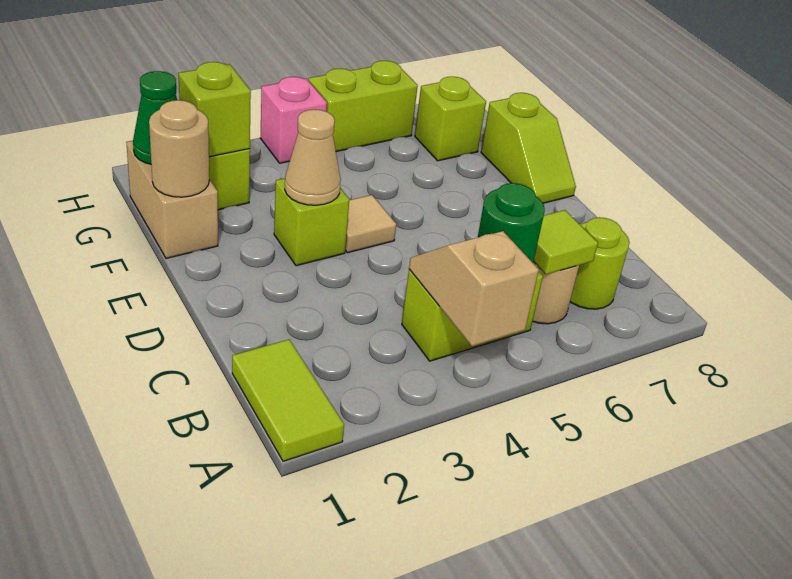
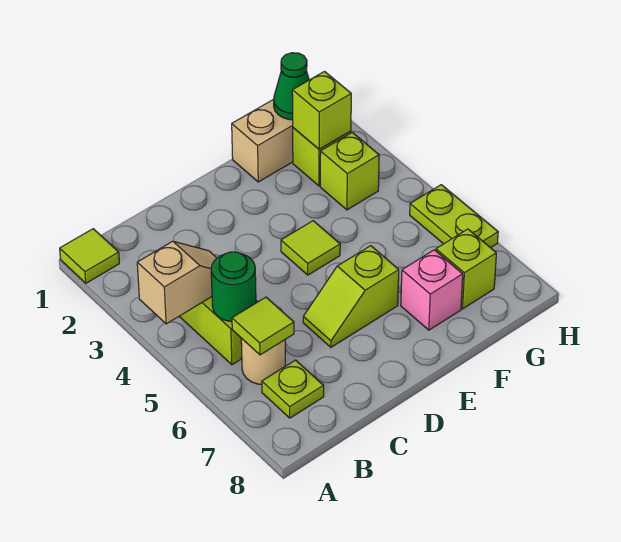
lime tile A1:B1 level 1 -> lime tile A1 level 1
lime round brick B7 level 1 -> lime plate B7 level 1
lime brick E3 level 1 -> lime brick G3 level 1
tan cone E3 level 2 -> none
tan tile E4 level 1 -> lime tile E4 level 1
lime slope E8:F8 level 1 top F -> lime slope D6:E6 level 1 top E
tan round brick F1 level 2 -> none
pink brick H4 level 1 -> pink brick F7 level 1
lime brick H5:H6 level 1 -> lime plate H5:H6 level 1

